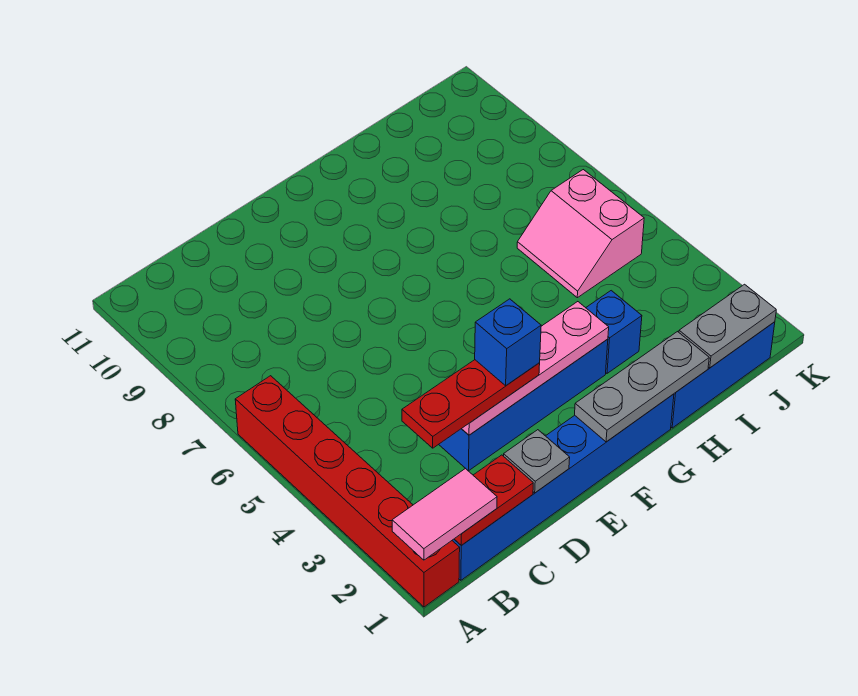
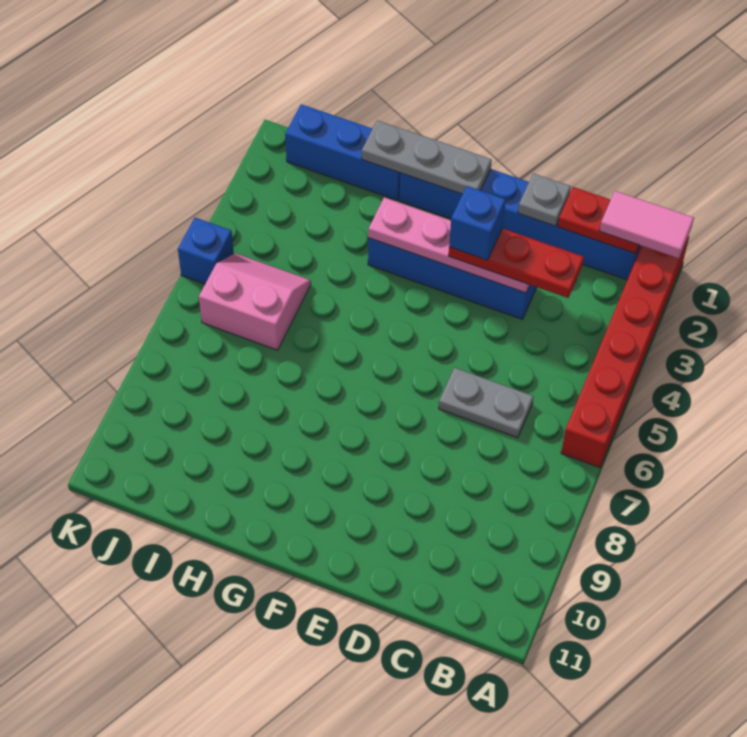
blue brick H3 level 1 -> blue brick K5 level 1
grey plate I1:J1 level 2 -> grey plate C6:D6 level 1
pink slope I5:J6 level 1 top J -> pink slope I5:J6 level 1 top 6

